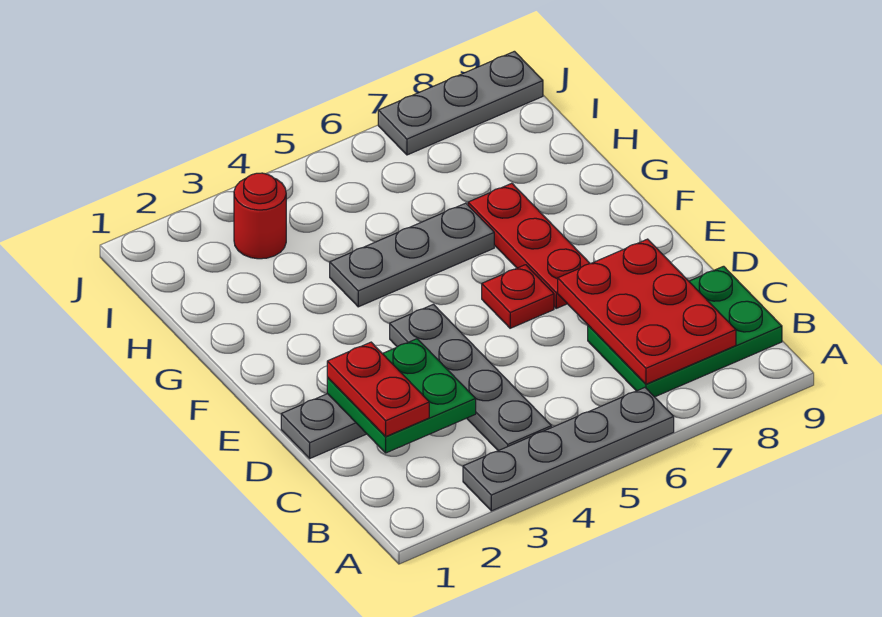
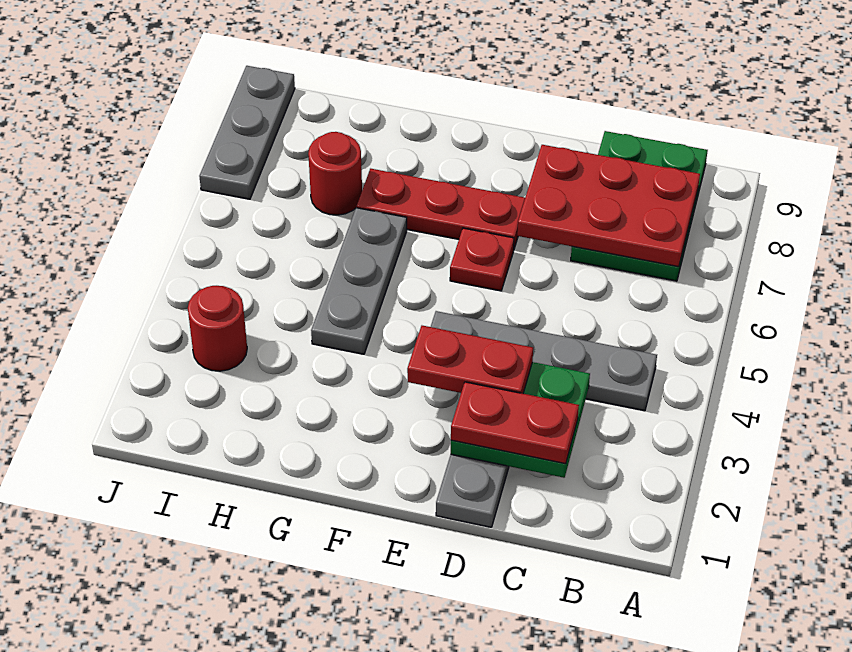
grey plate A3:A6 level 1 -> none
none -> red plate D3:E3 level 3
none -> red round brick H7 level 1

